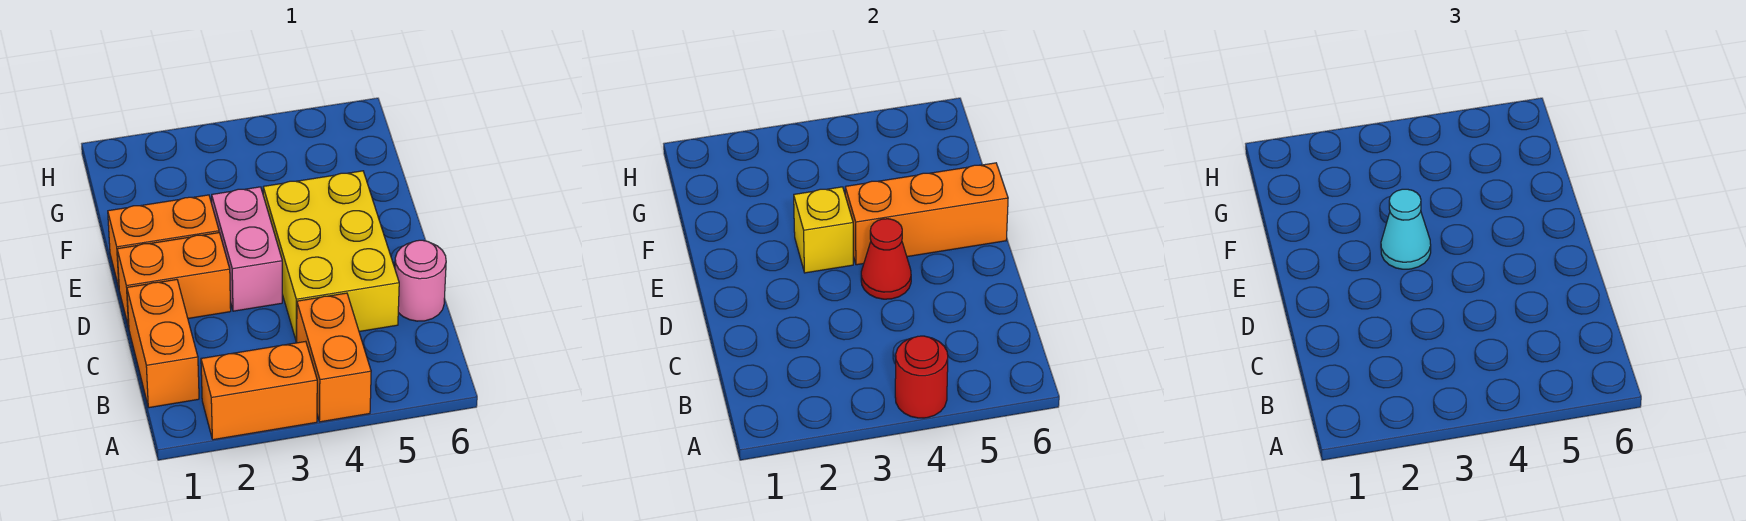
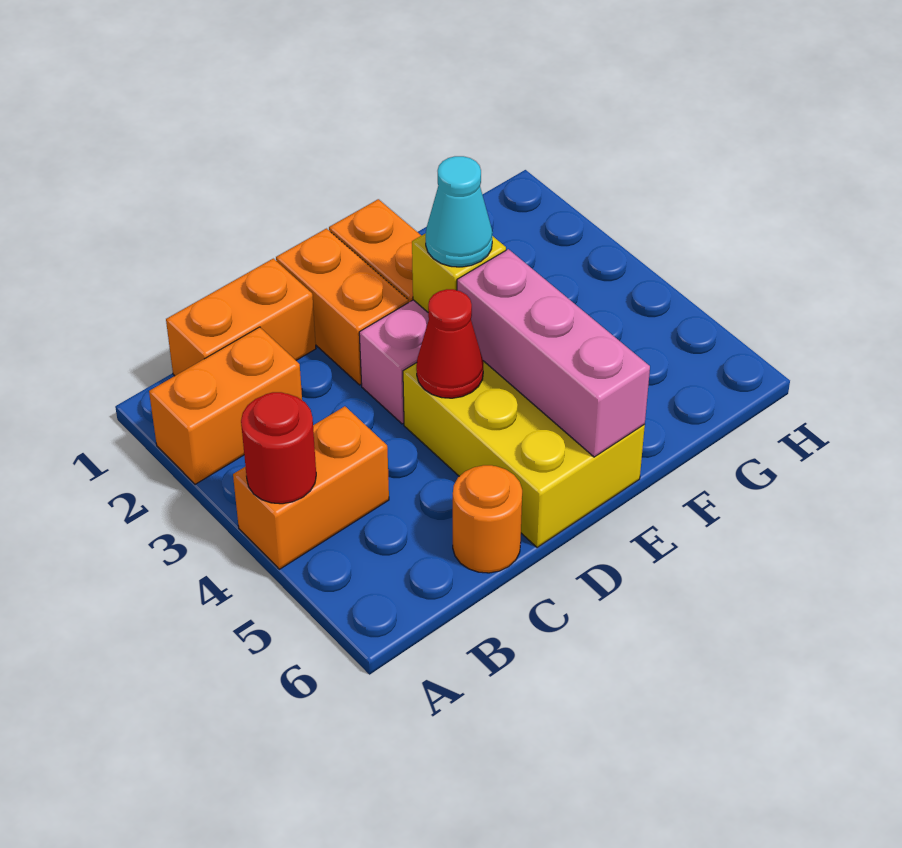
orange brick A2:A3 level 1 -> orange brick A2:B2 level 1
yellow brick C4:E5 level 1 -> yellow brick D4:E6 level 1
pink round brick C6 level 1 -> orange round brick C6 level 1
orange brick E4:E6 level 2 -> pink brick E4:E6 level 2

